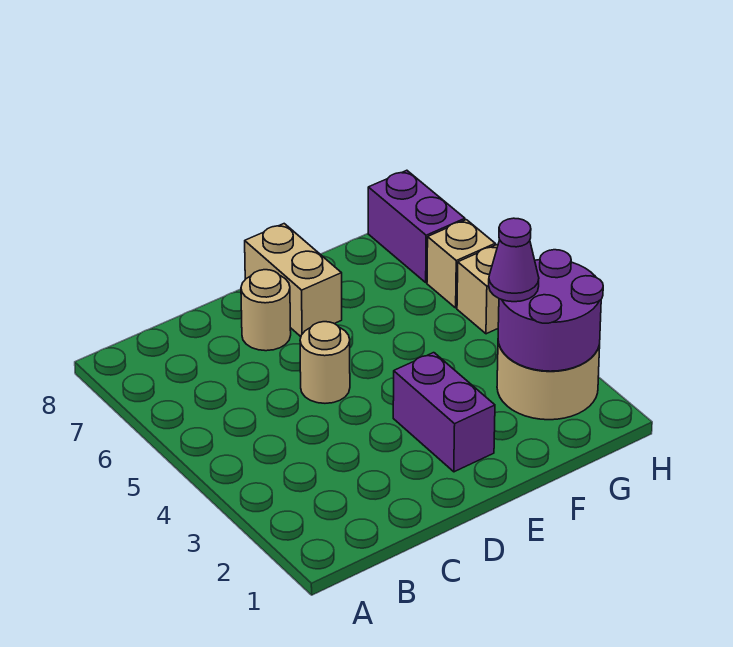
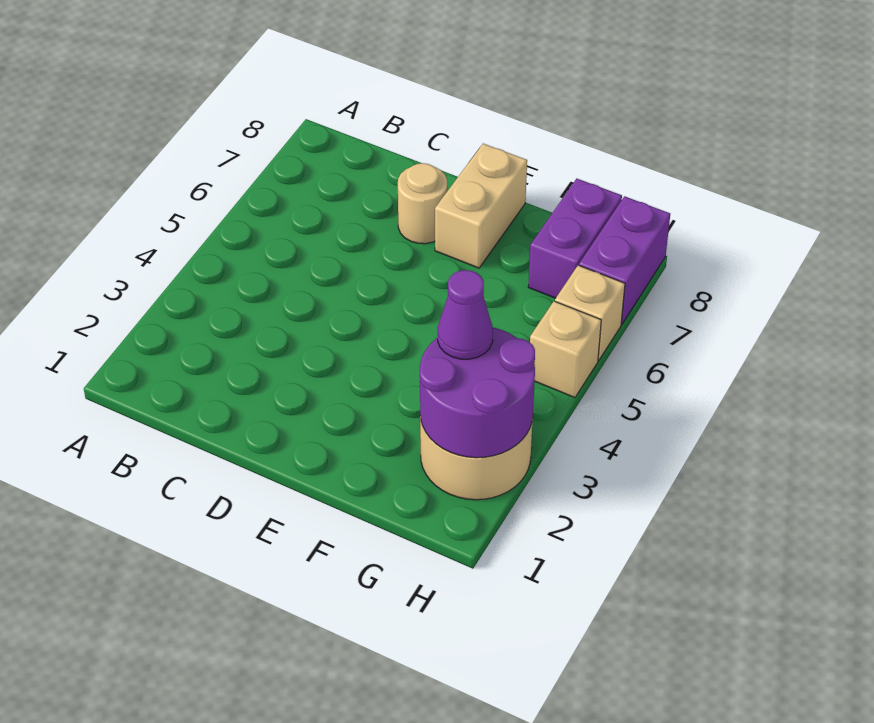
tan round brick D5 level 1 -> none
purple brick E2:E3 level 1 -> purple brick G7:G8 level 1

